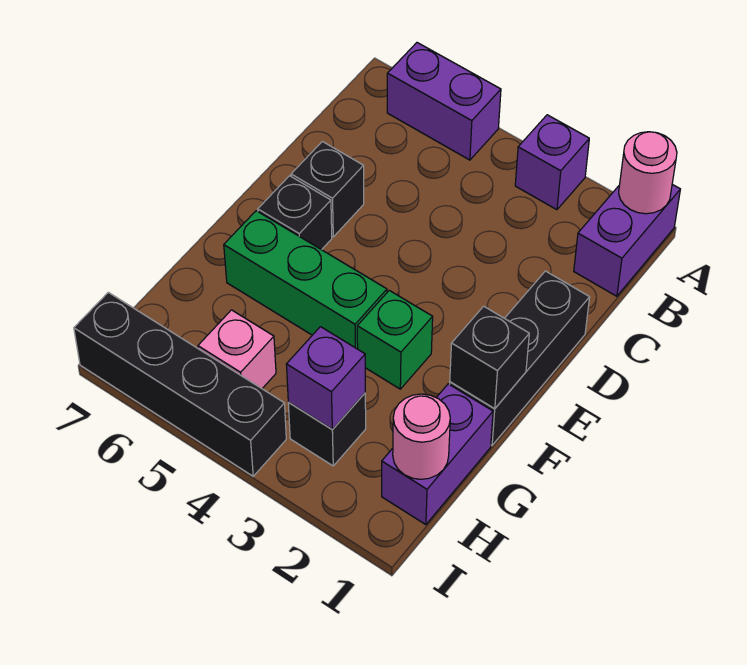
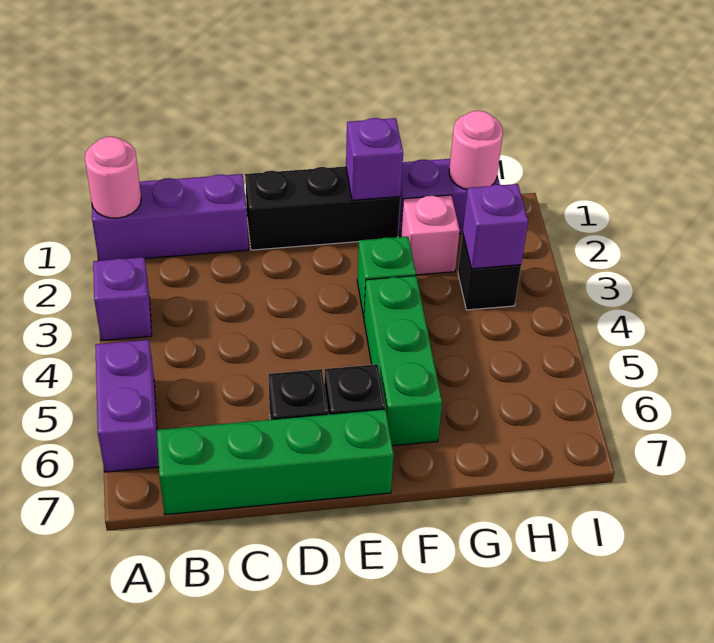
purple brick A1:B1 level 1 -> purple brick A1:C1 level 1
none -> green brick B7:E7 level 1
black brick F1 level 2 -> purple brick F1 level 2
pink brick H5 level 1 -> pink brick G2 level 1
black brick I4:I7 level 1 -> none

